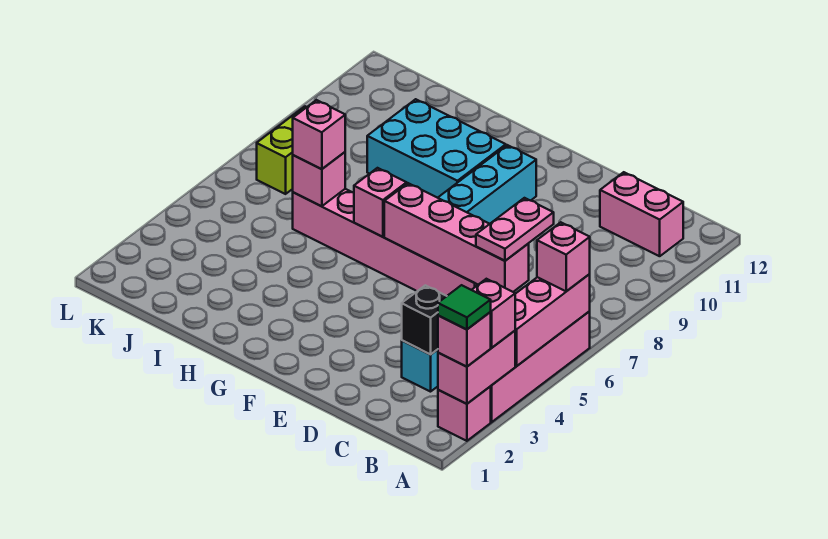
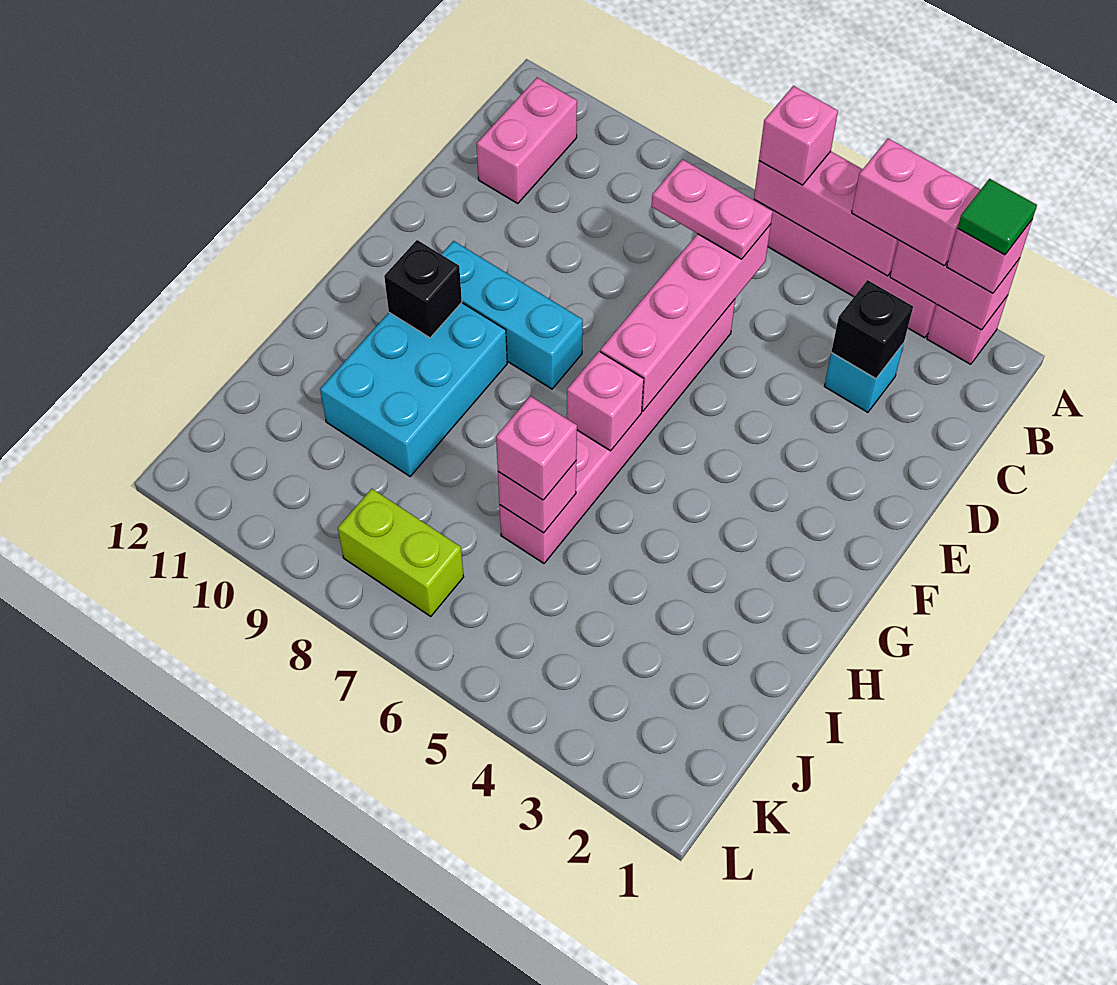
pink brick A3 level 3 -> pink brick A3:A4 level 3
none -> black brick G10 level 2

